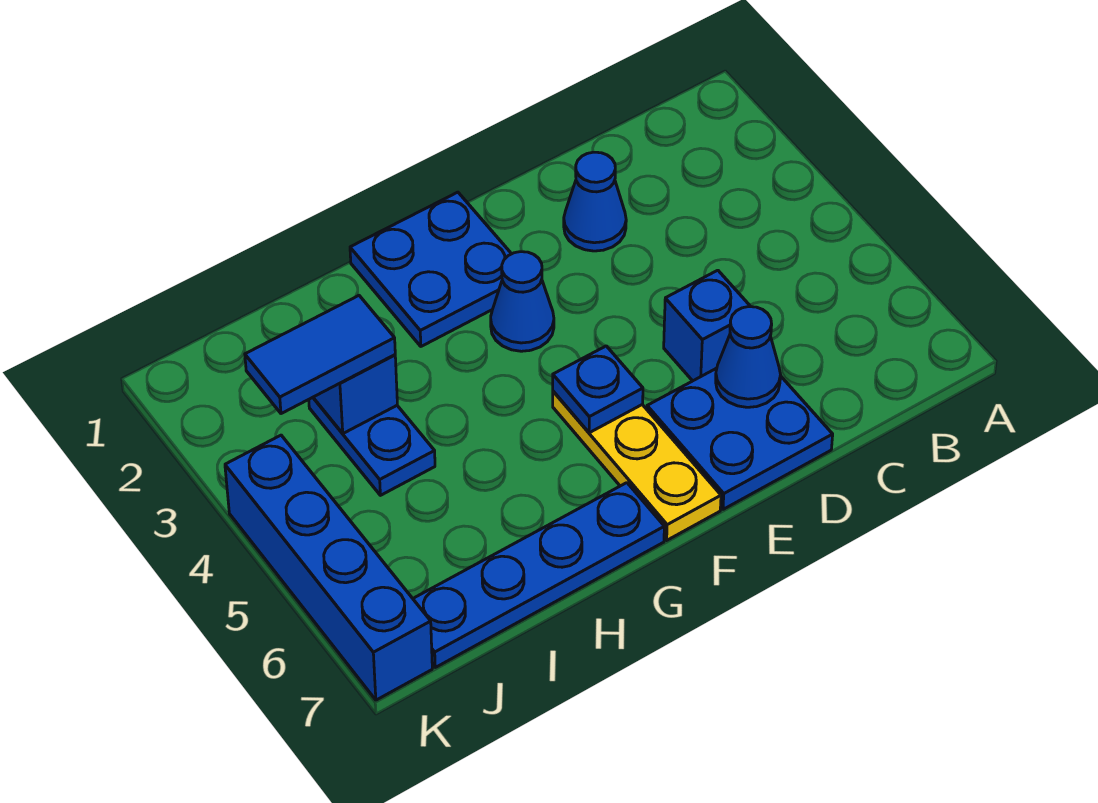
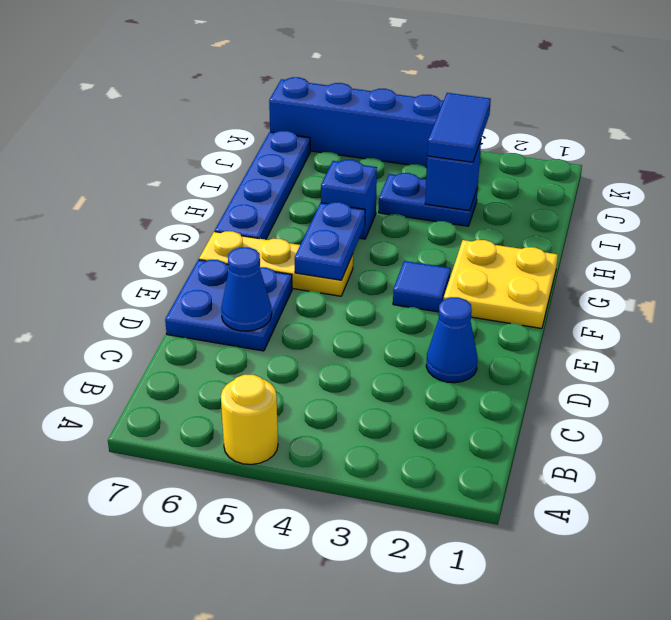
none -> yellow round brick A5 level 1
blue brick D5 level 1 -> blue brick H5 level 1
blue plate F1:G2 level 1 -> yellow plate F1:G2 level 1
blue cone F3 level 1 -> blue tile F3 level 1
blue plate F5 level 2 -> blue plate F5:G5 level 2

